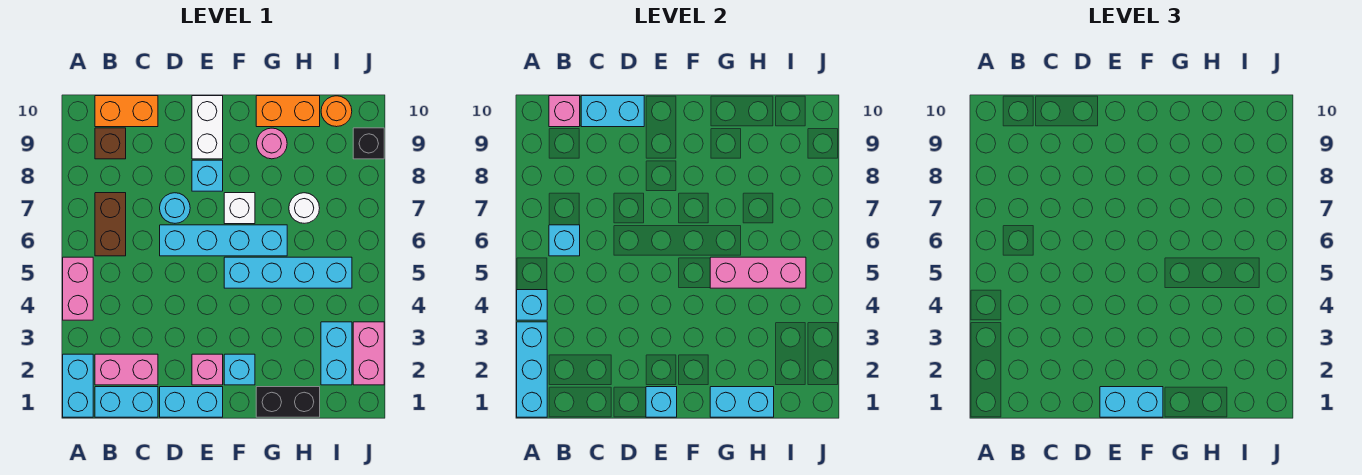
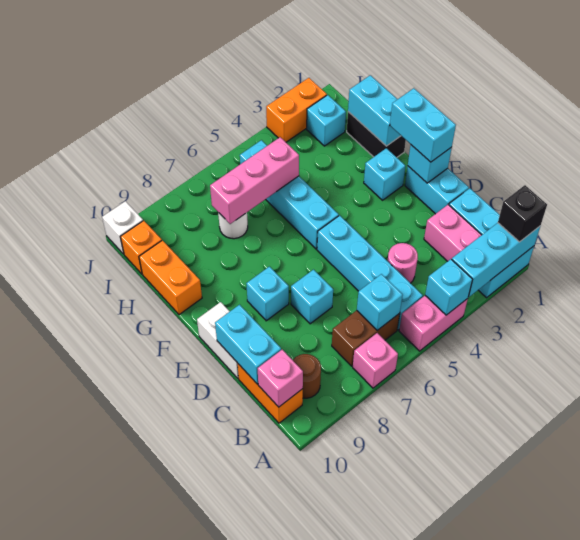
brown brick B9 level 1 -> brown round brick B9 level 1
cyan brick D6:G6 level 1 -> cyan brick B5:E5 level 1
cyan round brick D7 level 1 -> cyan brick D7 level 1
pink brick E2 level 1 -> pink brick A7 level 1
white brick E9:E10 level 1 -> white brick D10:E10 level 1
white brick F7 level 1 -> white brick J10 level 1
pink brick G5:I5 level 2 -> pink brick H5:H7 level 2
pink round brick G9 level 1 -> pink round brick C4 level 1
cyan brick I2:I3 level 1 -> cyan brick I2 level 1
orange round brick I10 level 1 -> orange brick I10 level 1
pink brick J2:J3 level 1 -> orange brick J2:J3 level 1
black brick J9 level 1 -> black brick A1 level 3

